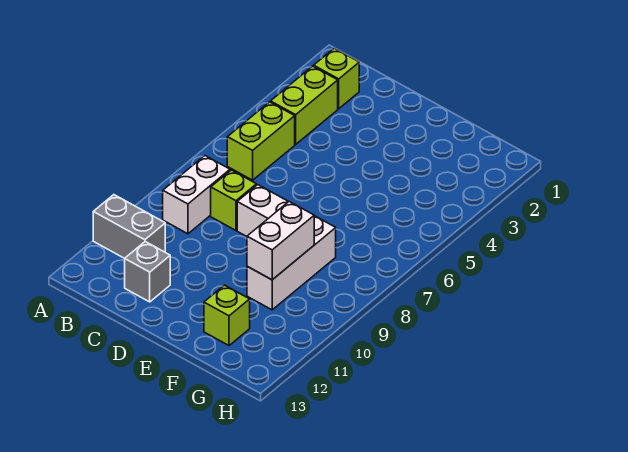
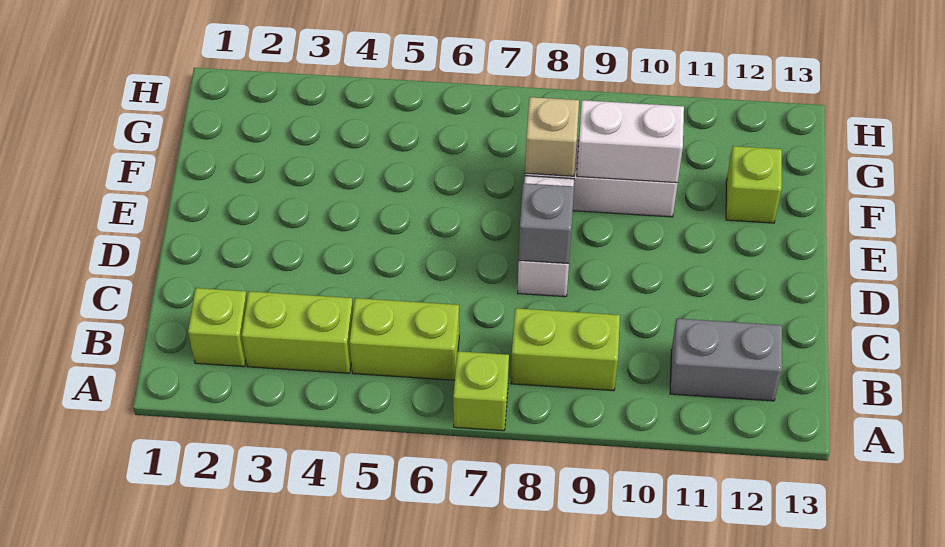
grey brick A11:B11 level 1 -> grey brick B11:B12 level 1
white brick B8:B9 level 1 -> lime brick B8:B9 level 1
lime brick C8 level 1 -> lime brick A7 level 1
grey brick C12 level 1 -> grey brick D8 level 2
none -> tan brick F8 level 2

